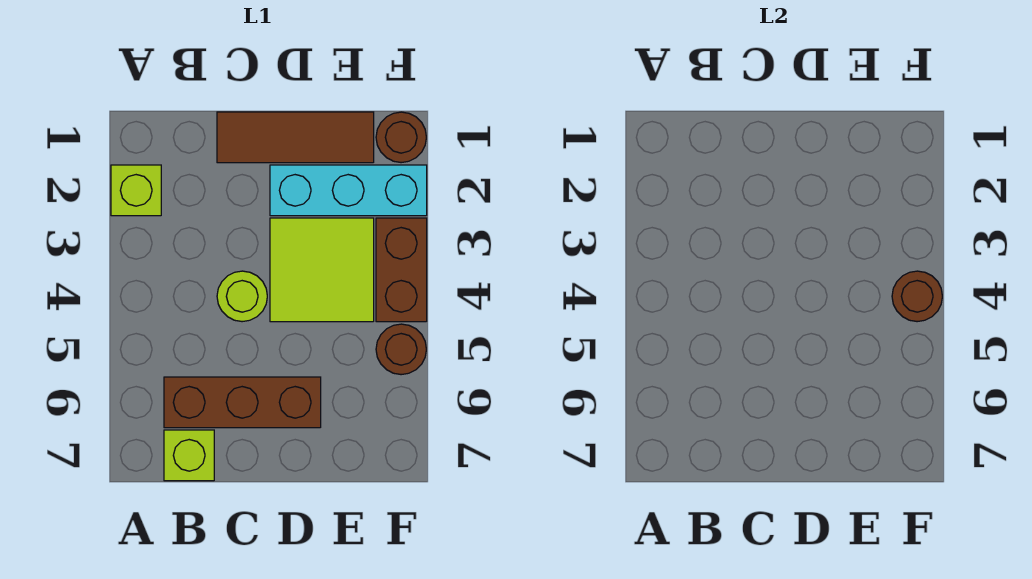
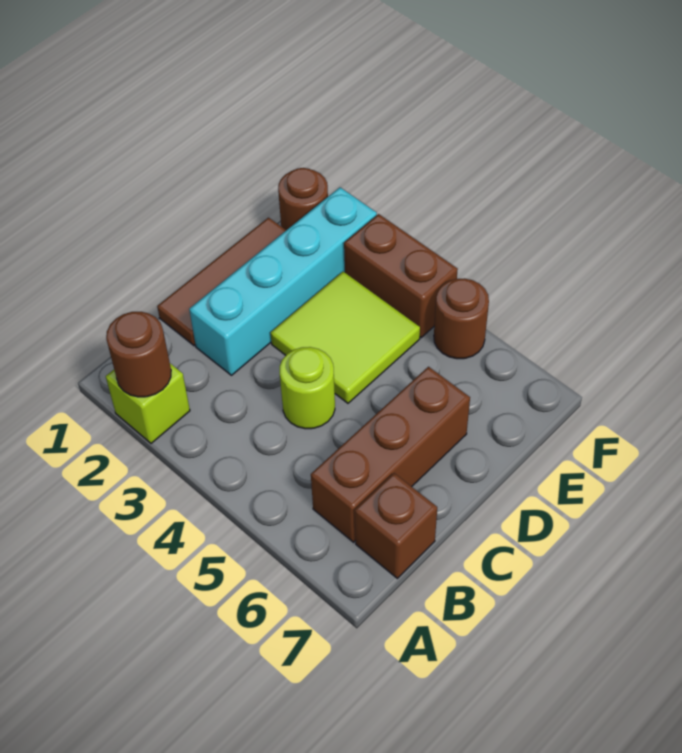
lime brick B7 level 1 -> brown brick B7 level 1
cyan brick D2:F2 level 1 -> cyan brick C2:F2 level 1
brown round brick F4 level 2 -> brown round brick A2 level 2

